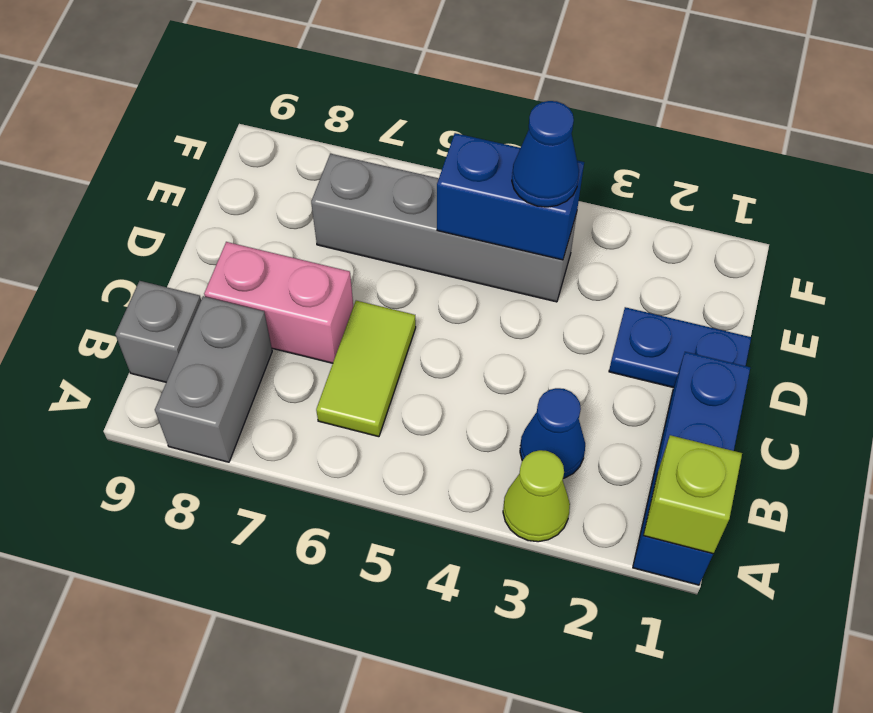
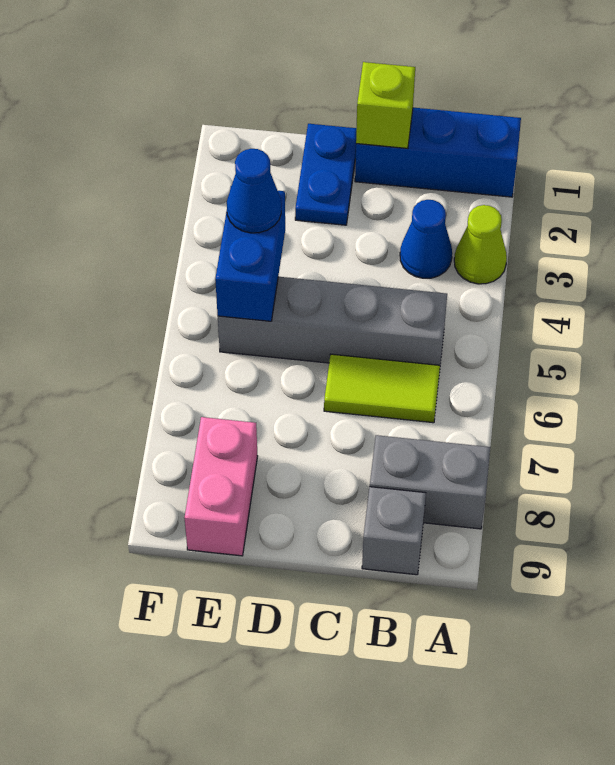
lime brick A1 level 2 -> lime brick C1 level 2
pink brick C7:C8 level 1 -> pink brick E8:E9 level 1
grey brick E4:E7 level 1 -> grey brick B5:E5 level 1

